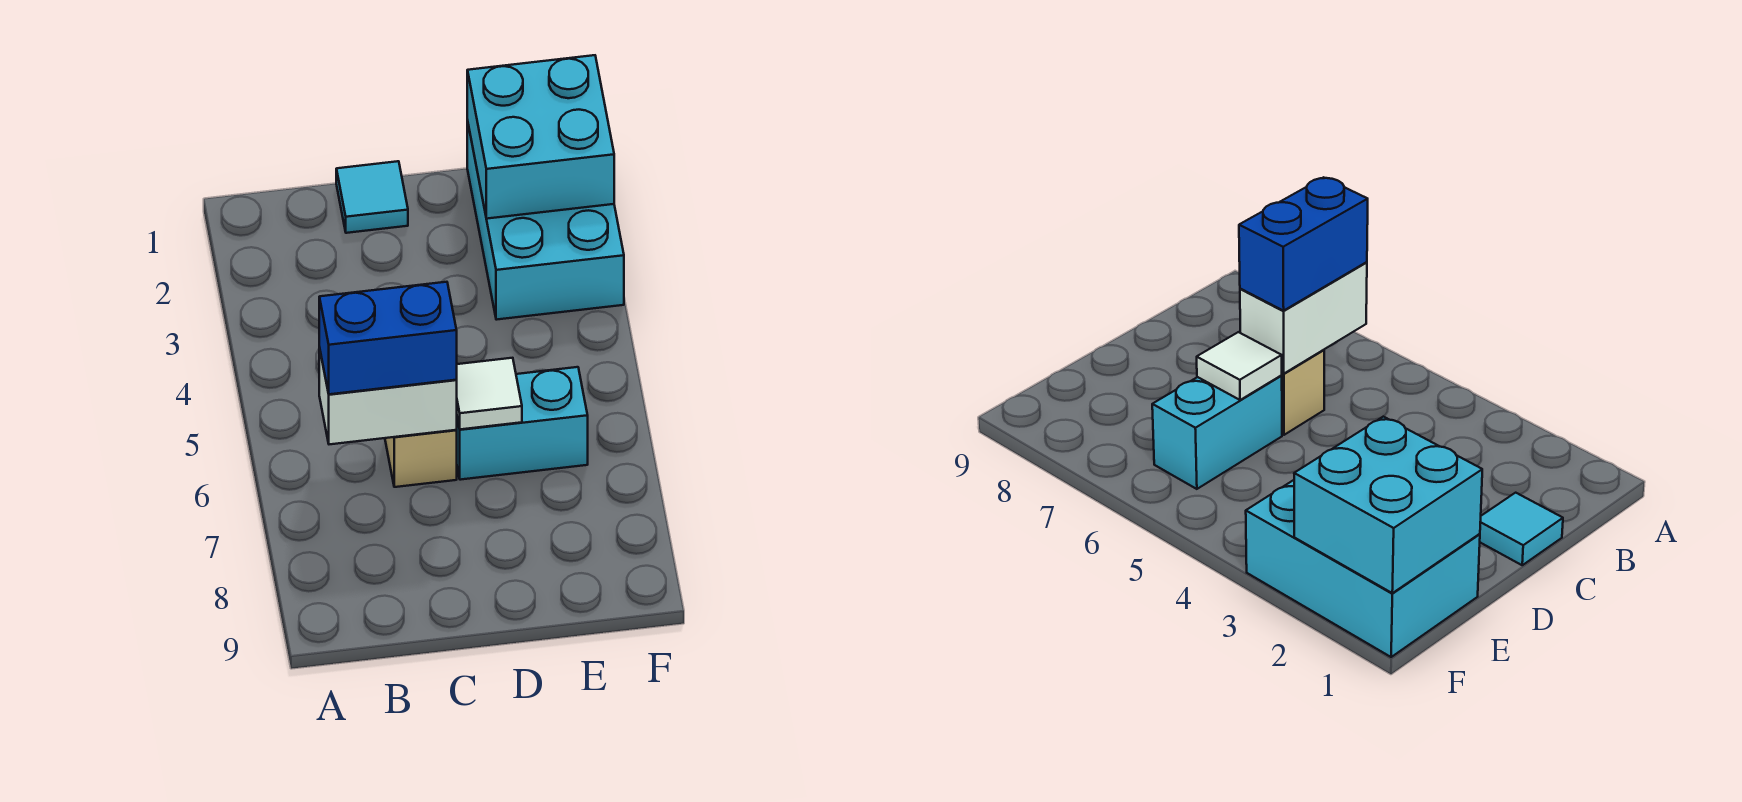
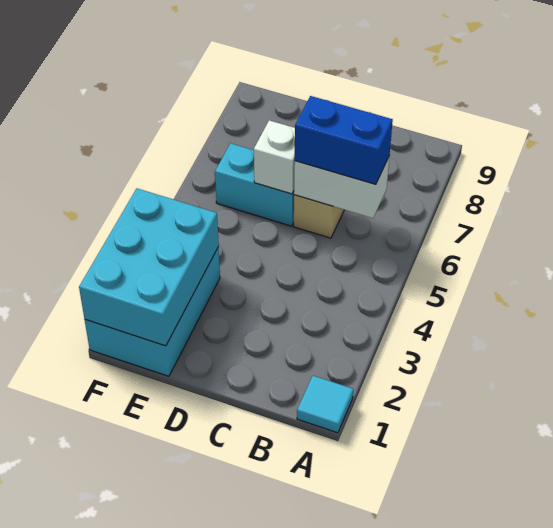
cyan tile C1 level 1 -> cyan tile A1 level 1
white tile D6 level 2 -> white brick D6 level 2
cyan brick E1:F2 level 2 -> cyan brick E1:F3 level 2

